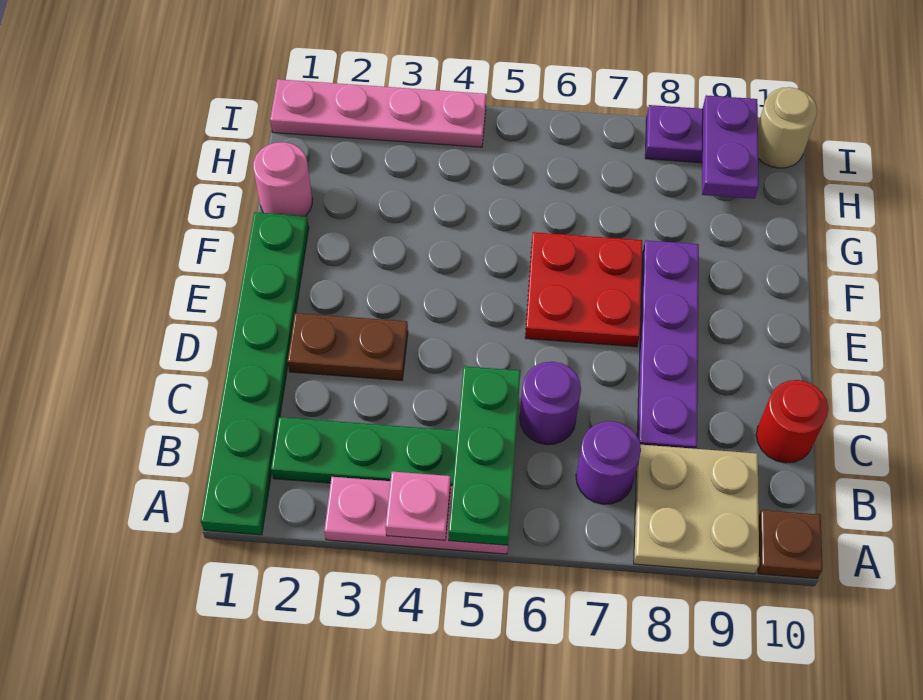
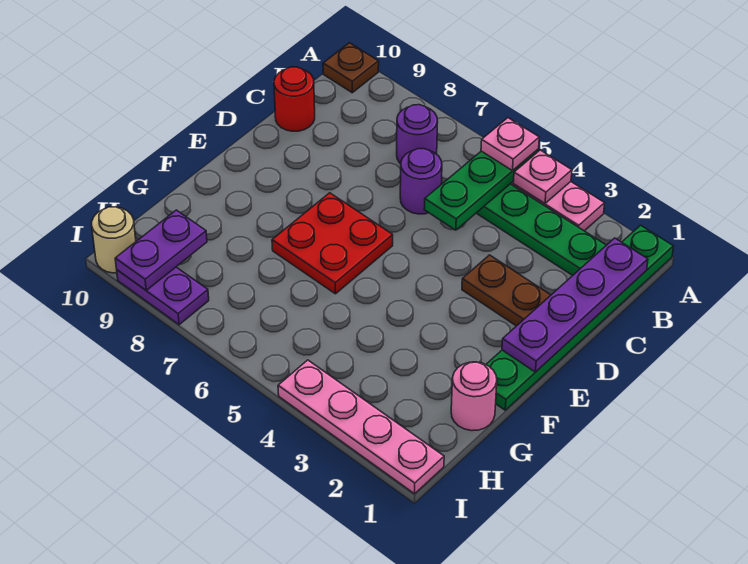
none -> pink plate A5 level 3
tan plate A8:B9 level 1 -> none
purple plate C8:F8 level 1 -> purple plate B1:E1 level 2

